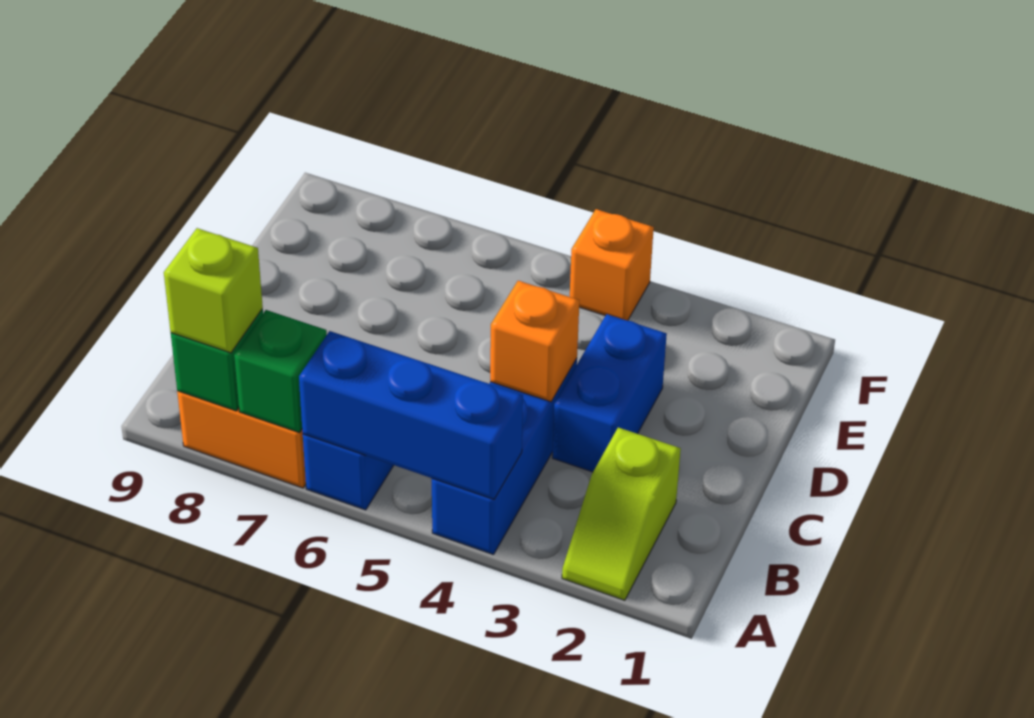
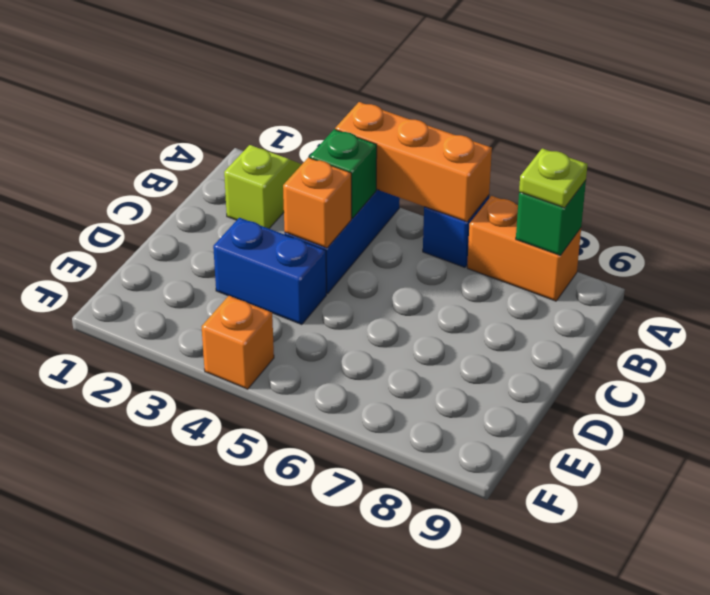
blue brick A4:A6 level 2 -> orange brick A4:A6 level 2
green brick A7 level 2 -> green brick B4 level 2
lime brick A8 level 3 -> lime plate A8 level 3
blue brick C3:D3 level 1 -> blue brick D3:D4 level 1

